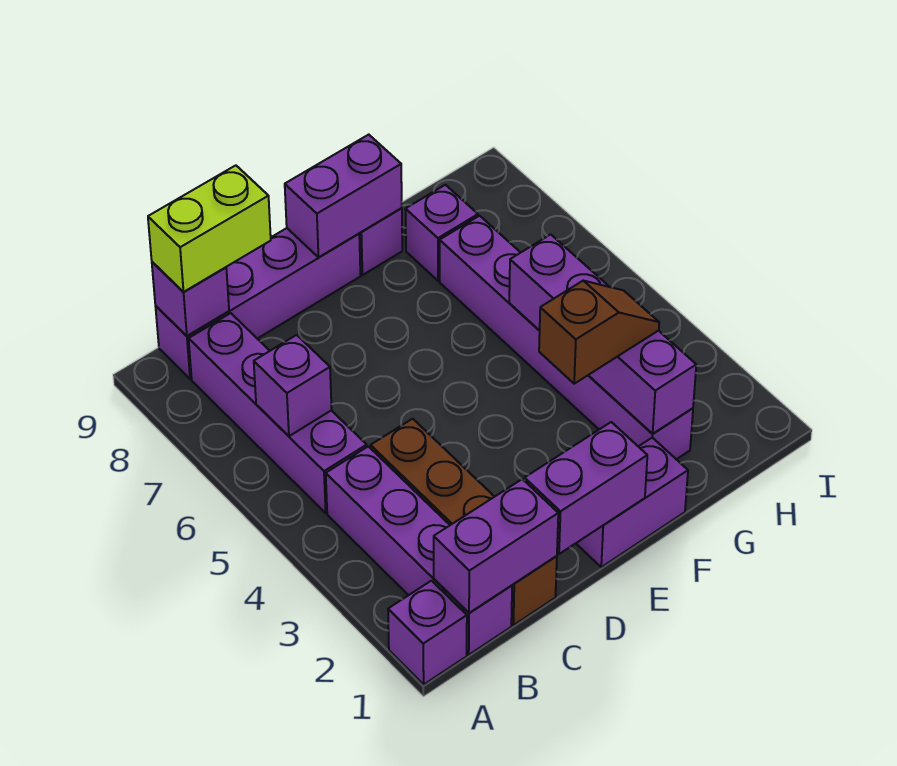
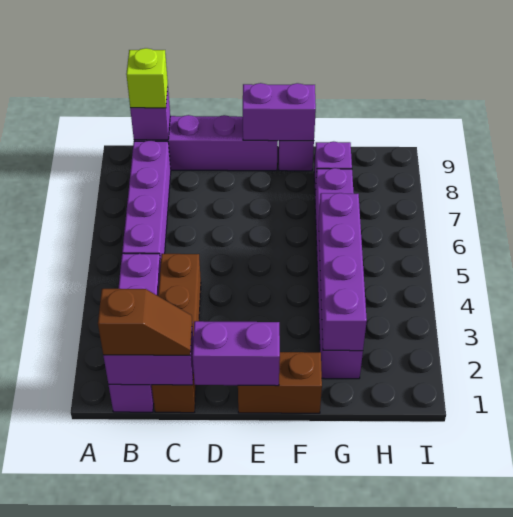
purple brick A1 level 1 -> none
purple brick B6 level 2 -> none
lime brick B9:C9 level 3 -> lime brick B9 level 3
purple brick E1:F1 level 1 -> brown brick E1:F1 level 1
brown slope F3:G3 level 3 top F -> brown slope B1:C1 level 3 top B

